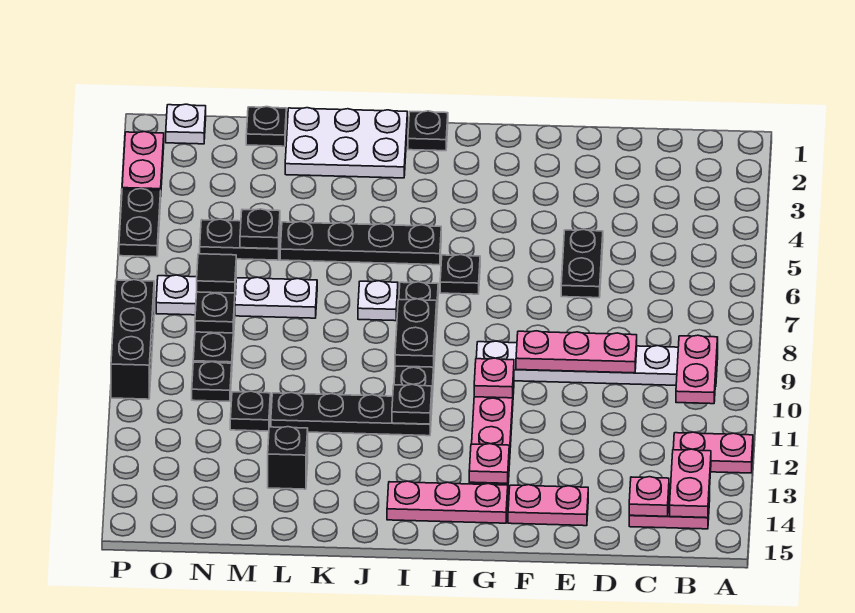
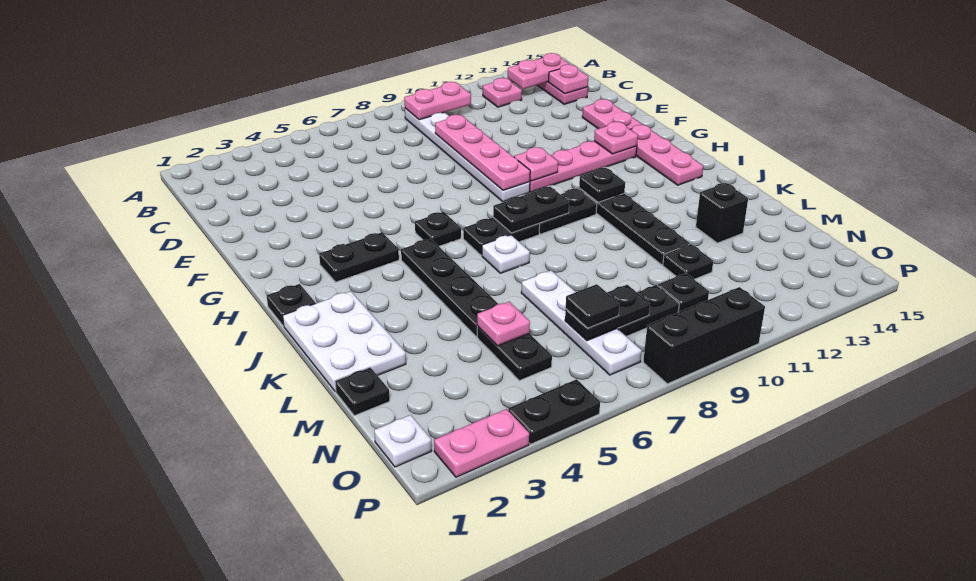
pink plate A12:B12 level 1 -> pink plate B12 level 1
pink plate D9:F9 level 2 -> pink plate D9:G9 level 2
black plate E5:E6 level 1 -> black plate H3:H4 level 1
black plate M5 level 2 -> pink plate M5 level 2

